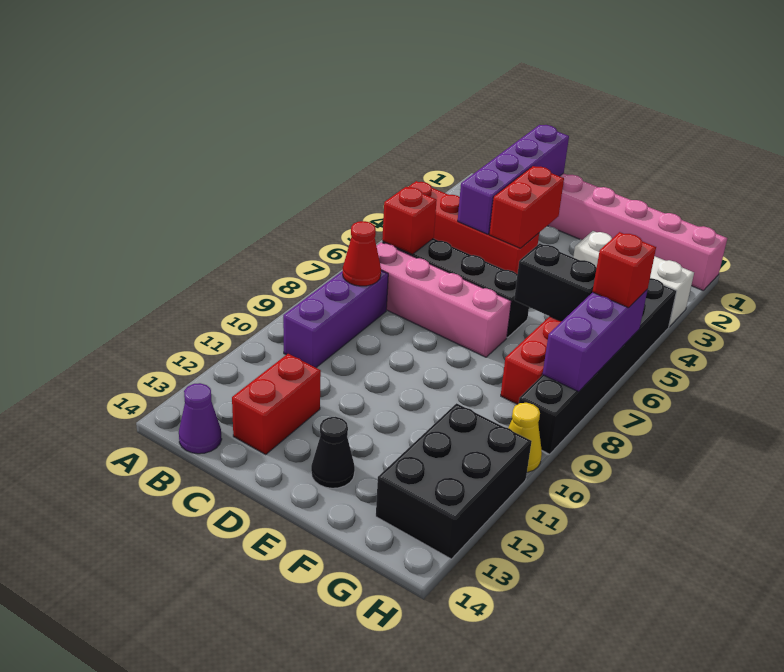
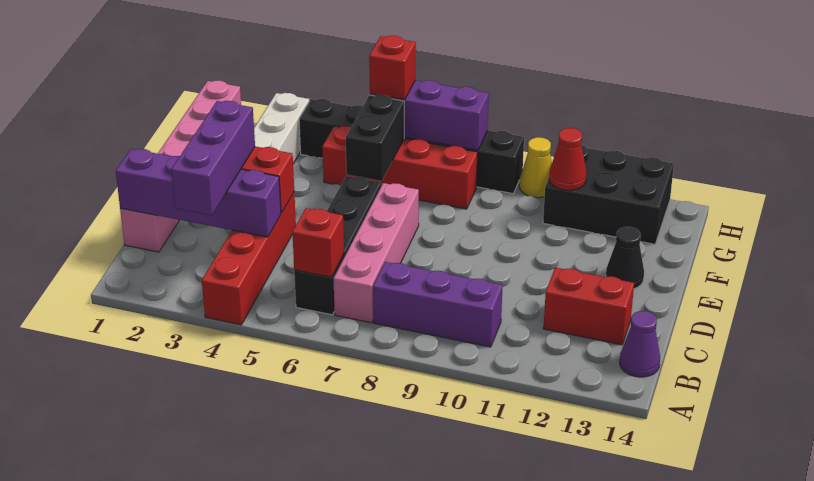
none -> purple brick B3:D3 level 3
red cone B8 level 2 -> red cone G11 level 2

